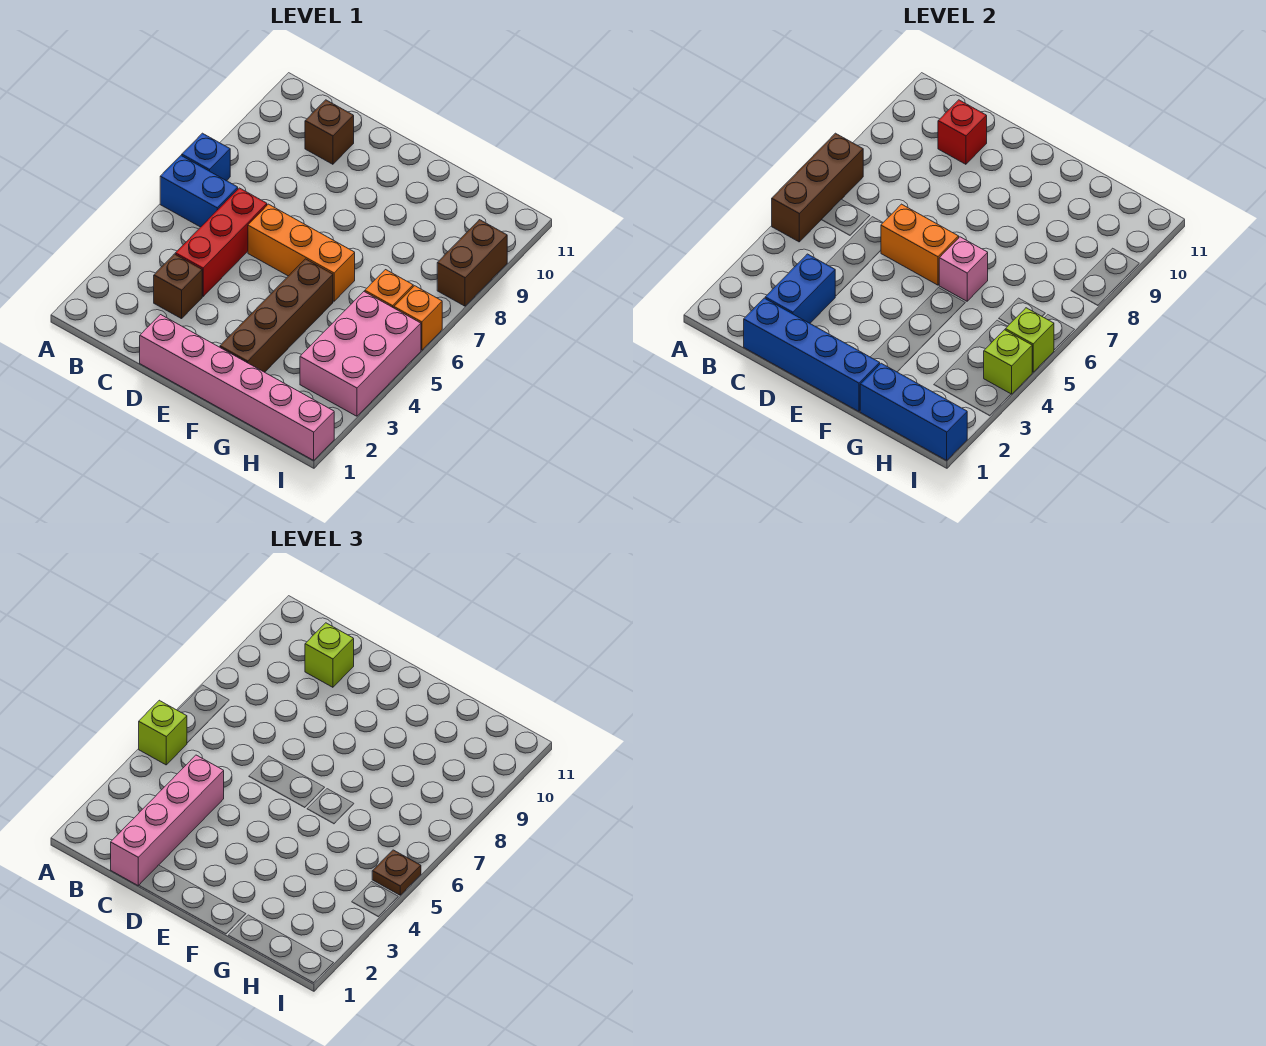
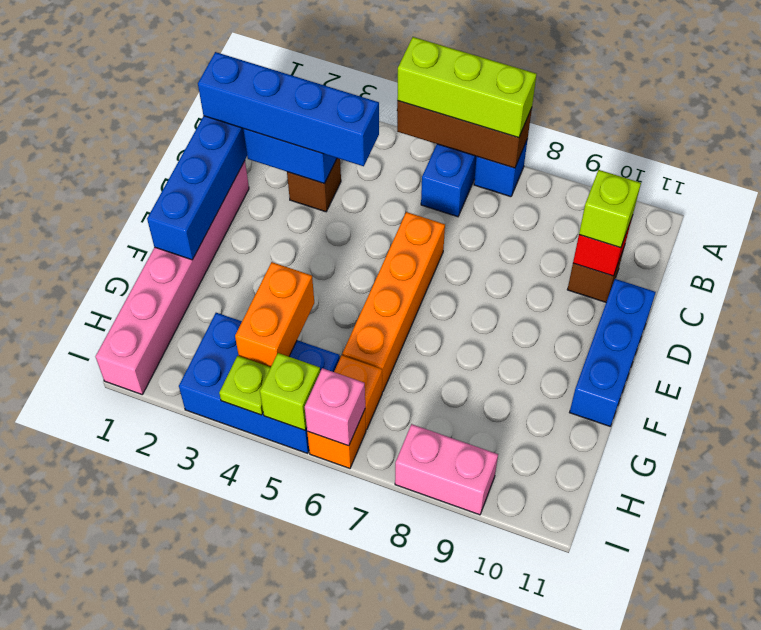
lime brick A5 level 3 -> lime brick A5:A7 level 3
pink brick C1:C4 level 3 -> blue brick C1:C4 level 3
red brick C4:C6 level 1 -> none
orange brick D6:F6 level 1 -> orange brick D6:G6 level 1
orange brick D6:E6 level 2 -> orange brick G4:H4 level 2
brown brick F2:F5 level 1 -> none
pink brick F6 level 2 -> pink brick I6 level 2
blue brick G1:I1 level 2 -> blue brick D11:F11 level 1
pink brick H3:I5 level 1 -> blue brick H3:I5 level 1
lime brick I4 level 2 -> lime plate I4 level 2
brown plate I5 level 3 -> none
brown brick I8:I9 level 1 -> pink brick I8:I9 level 1

